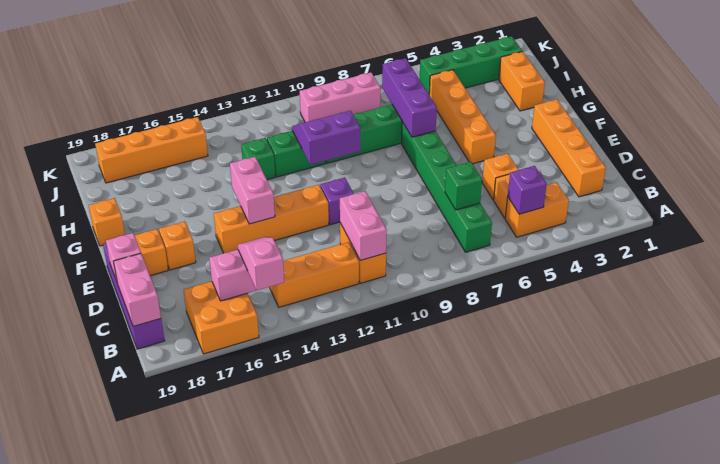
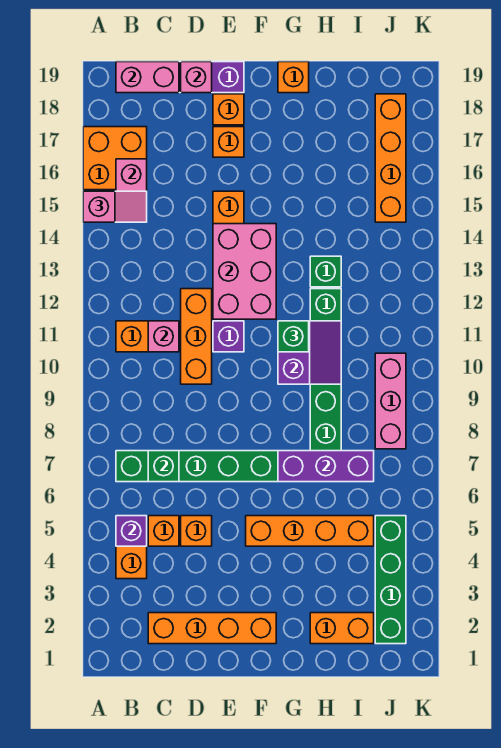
pink brick B11:C11 level 2 -> pink brick C11 level 2
orange brick B12:B14 level 1 -> orange brick D10:D12 level 1
pink brick E14:F14 level 2 -> pink brick E12:F14 level 2
none -> green brick G11 level 3

